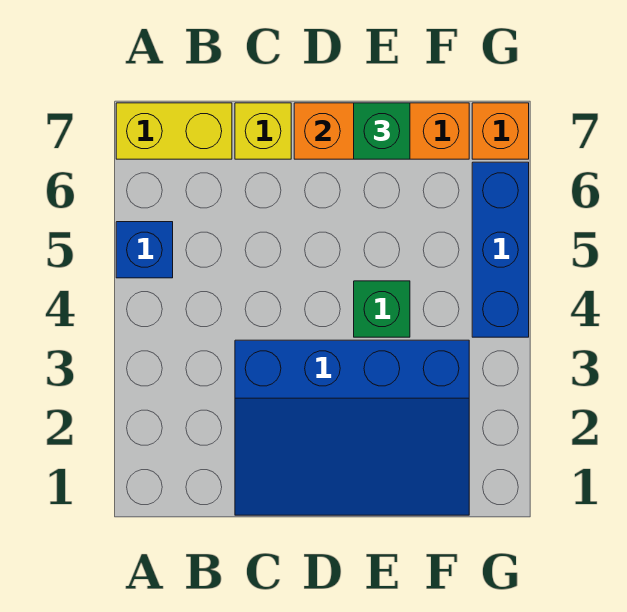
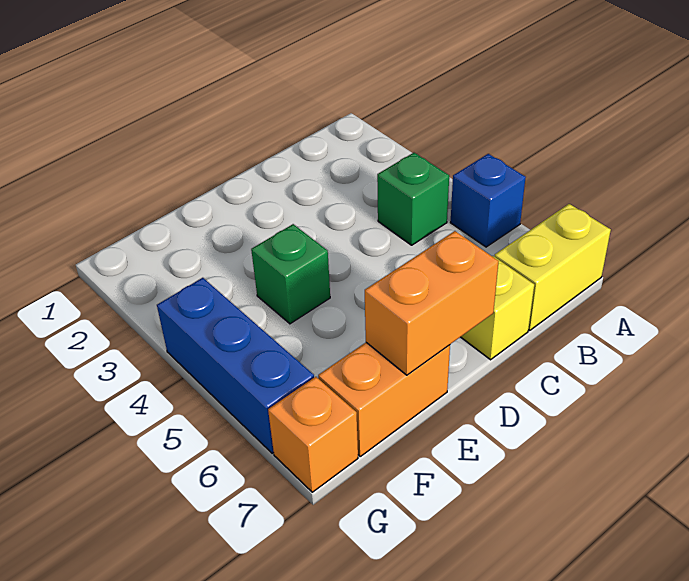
blue slope C1:F3 level 1 top 3 -> none
green brick E7 level 3 -> green brick B4 level 1

